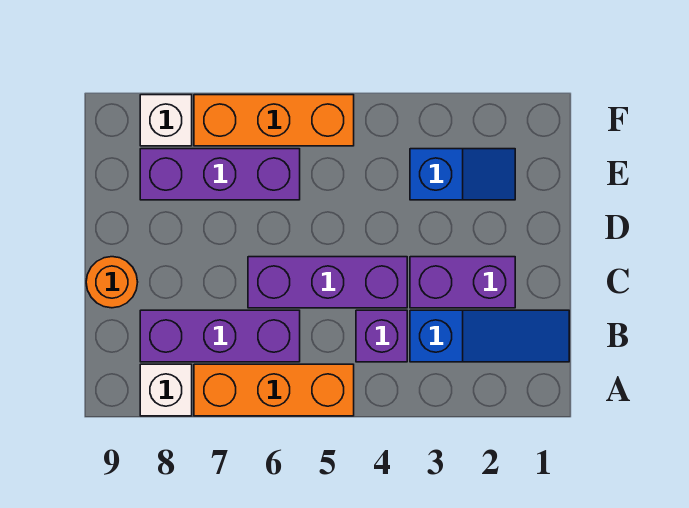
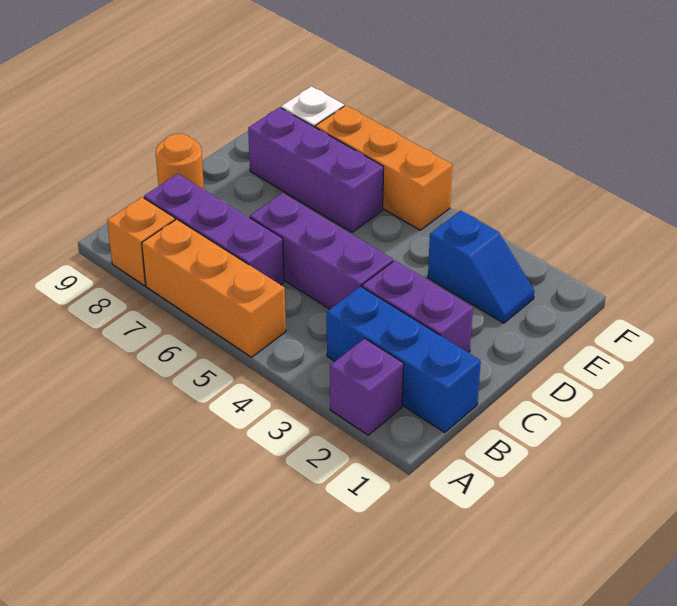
white brick A8 level 1 -> orange brick A8 level 1
blue slope B1:B3 level 1 top 3 -> blue brick B1:B3 level 1
purple brick B4 level 1 -> purple brick A2 level 1

